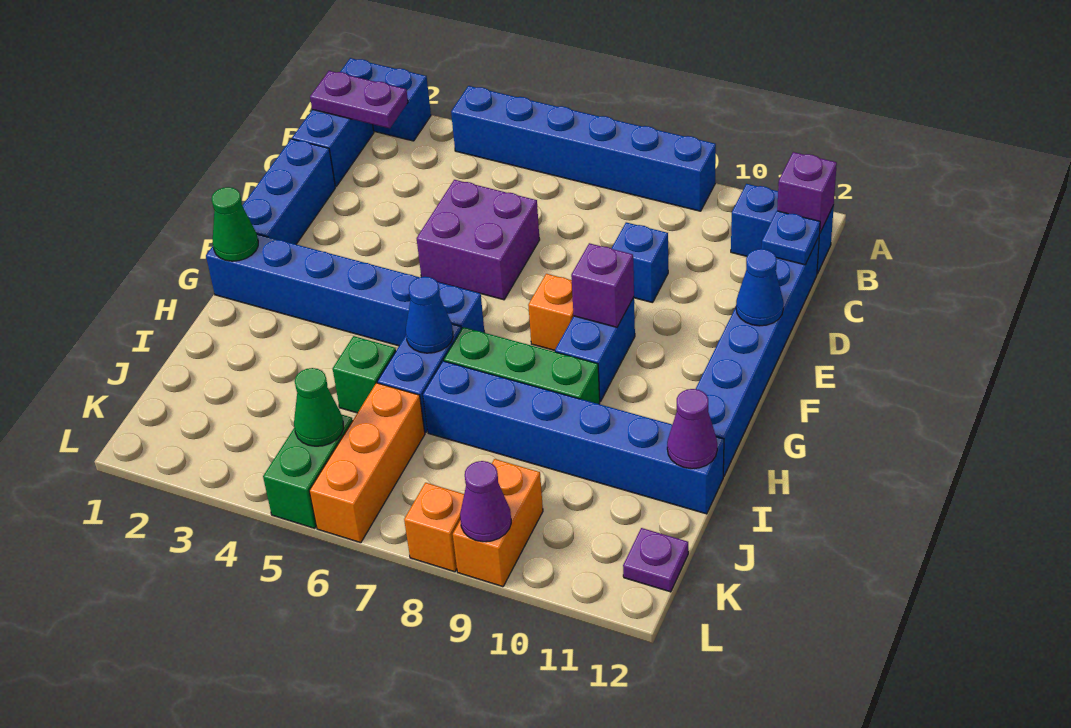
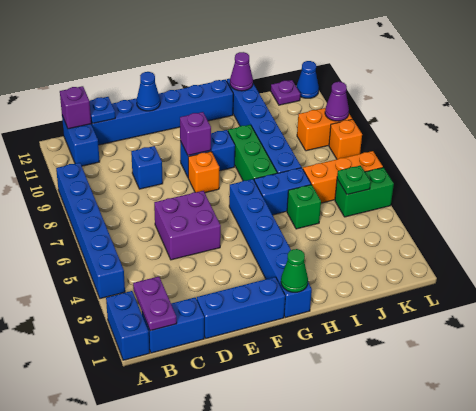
blue cone H6 level 2 -> blue cone L12 level 1
green cone K5 level 2 -> green plate K5 level 2

